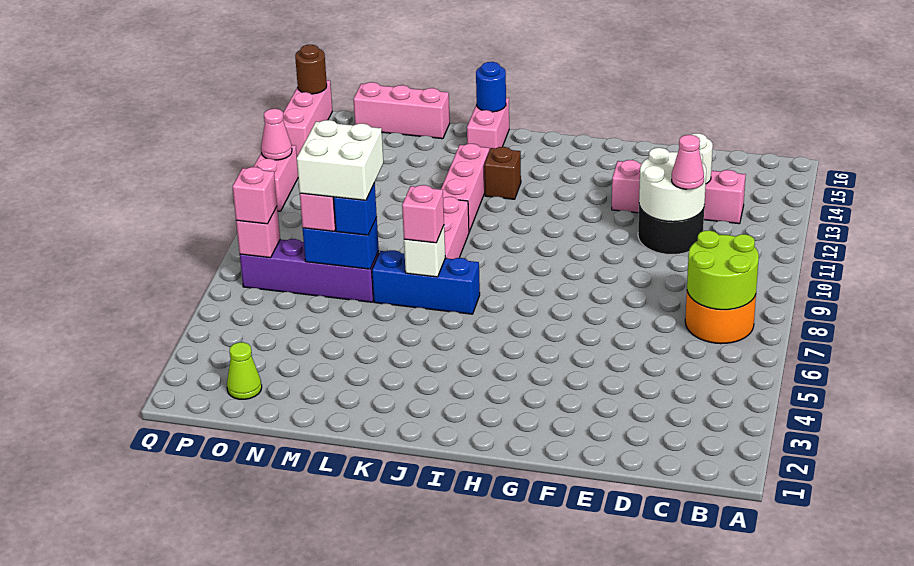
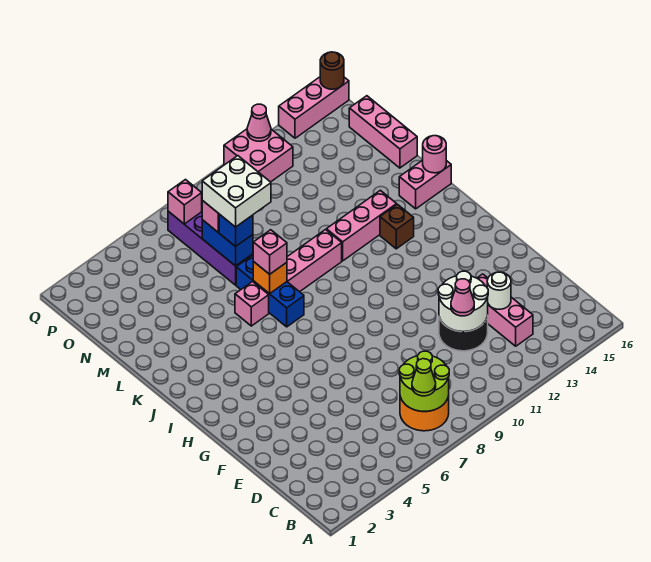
pink brick C13:F13 level 1 -> pink brick C13:E13 level 1
white brick K7 level 2 -> orange brick K7 level 2
blue round brick K16 level 2 -> pink round brick K16 level 2
lime cone O2 level 1 -> lime cone B7 level 3
pink brick P7 level 3 -> pink brick K6 level 1
pink brick Q11:Q12 level 1 -> pink brick P11:Q12 level 1

